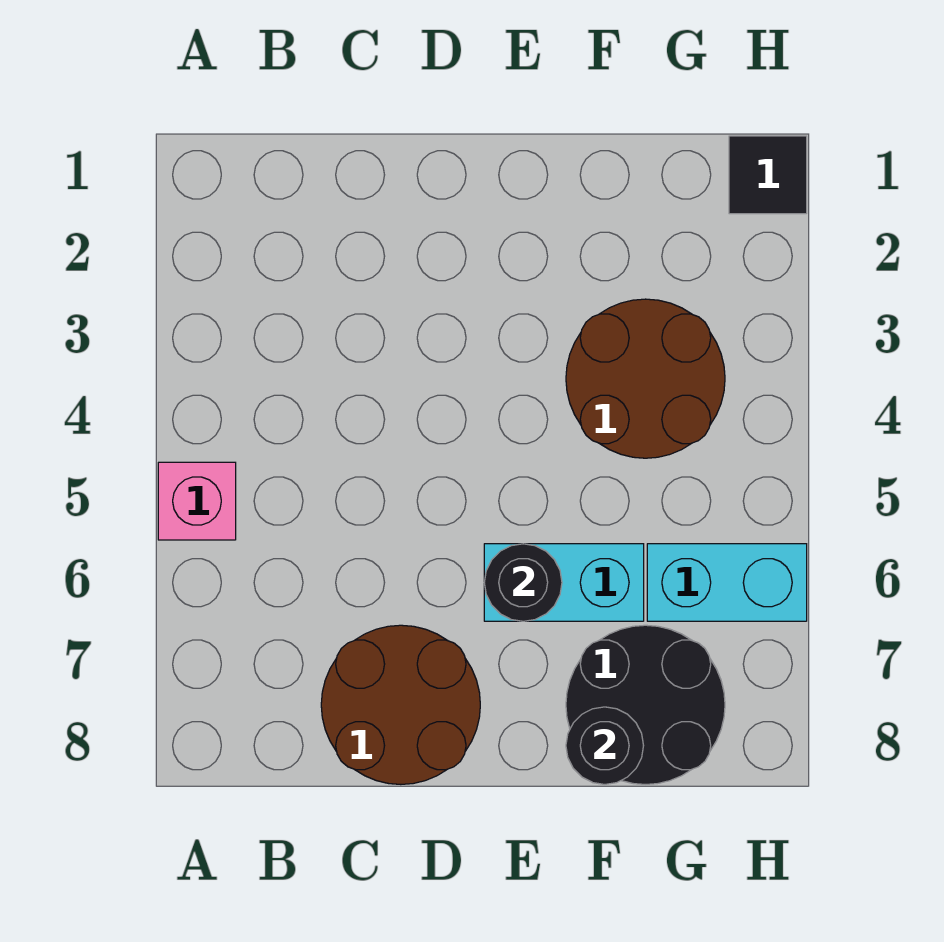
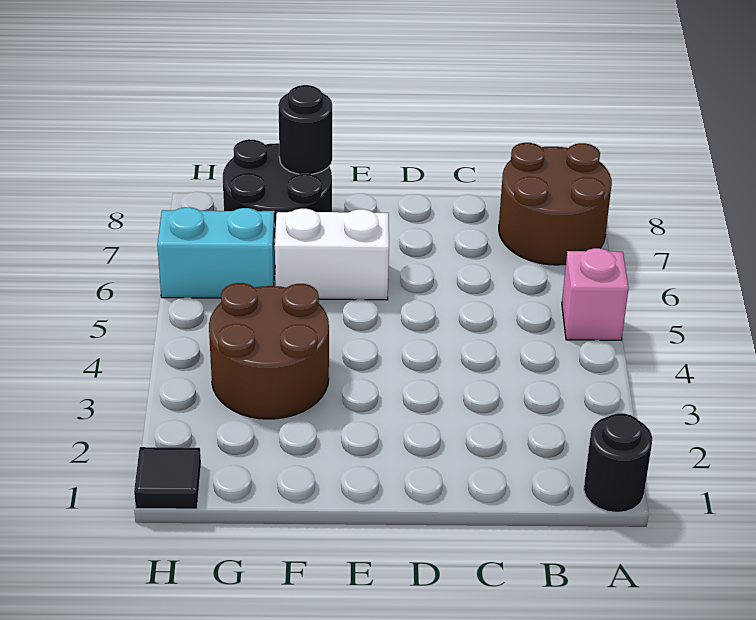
brown round brick C7:D8 level 1 -> brown round brick A7:B8 level 1
cyan brick E6:F6 level 1 -> white brick E6:F6 level 1
black round brick E6 level 2 -> black round brick A1 level 1

